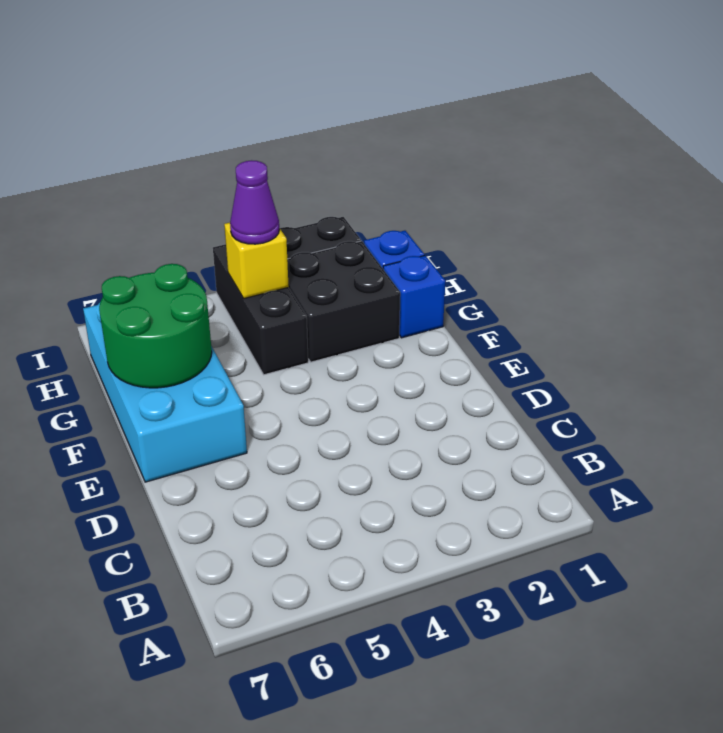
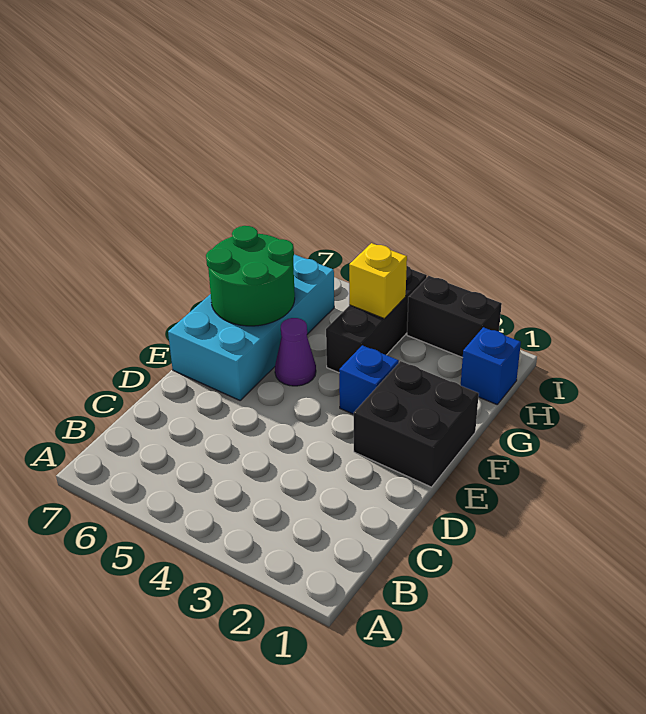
blue brick G1 level 1 -> blue brick F3 level 1
black brick G2:H3 level 1 -> black brick E1:F2 level 1
purple cone H4 level 3 -> purple cone F5 level 1

